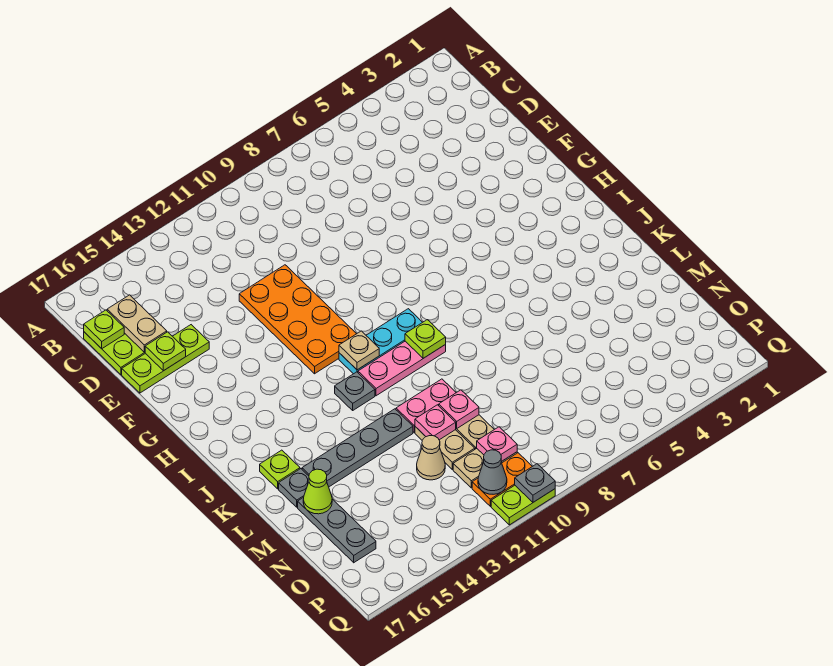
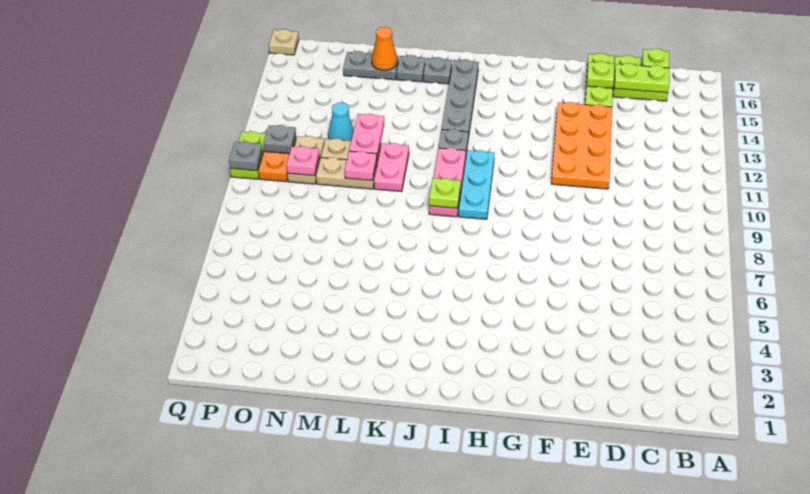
tan plate C16:D16 level 2 -> lime plate C16:D16 level 2
orange plate E11:H12 level 1 -> orange plate E11:F14 level 1
tan plate I11 level 2 -> tan plate Q17 level 1
lime plate K16 level 1 -> grey plate K16 level 1
grey plate L12:L15 level 1 -> grey plate J13:J16 level 1
pink plate M11 level 2 -> pink plate M11:M12 level 2
grey plate M16:O16 level 1 -> grey plate M16:N16 level 1
lime cone M16 level 2 -> orange cone M16 level 2
tan cone N12 level 1 -> cyan cone N12 level 1
grey cone P11 level 2 -> grey plate P11 level 2

